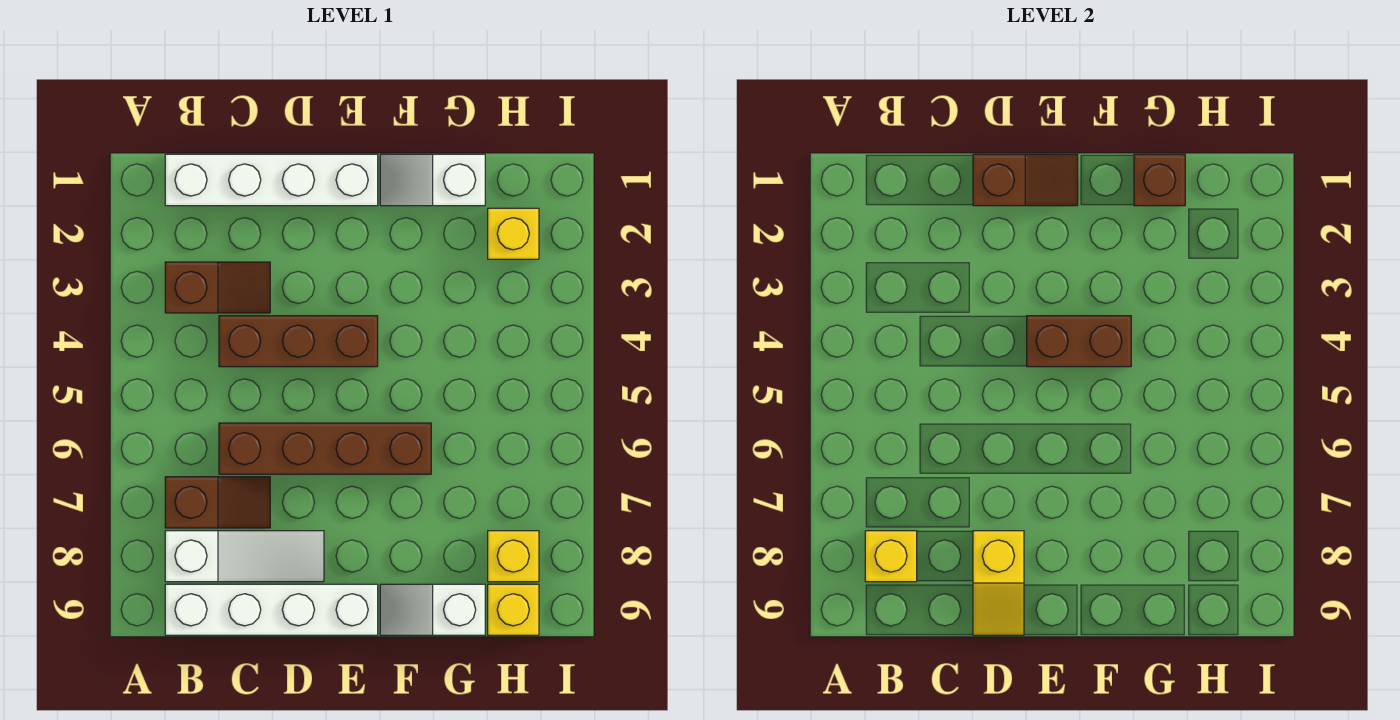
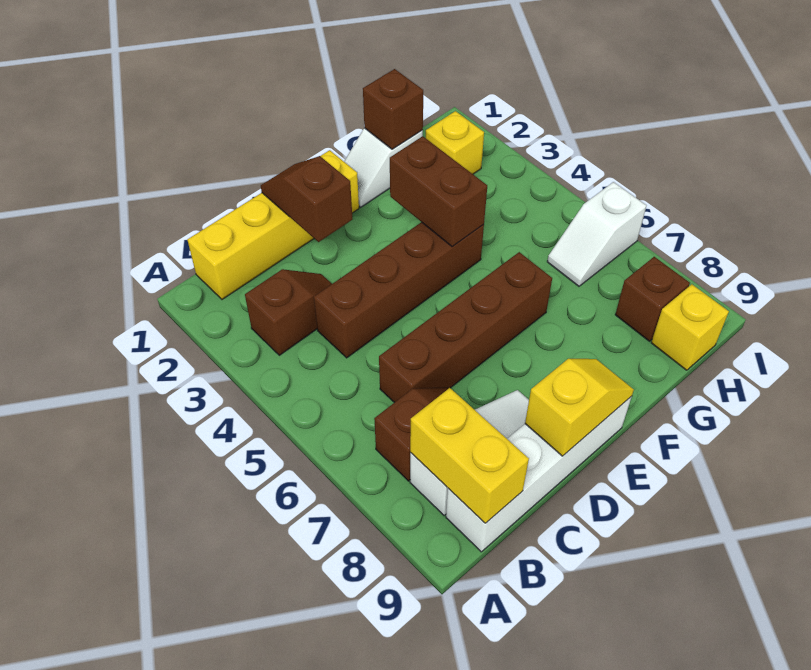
white brick B1:E1 level 1 -> yellow brick B1:E1 level 1
yellow brick B8 level 2 -> yellow brick B8:B9 level 2
brown brick C4:E4 level 1 -> brown brick C4:F4 level 1
brown slope D1:E1 level 2 top D -> brown slope D1:D2 level 2 top 2
yellow slope D8:D9 level 2 top 8 -> yellow slope D9:E9 level 2 top D
brown brick E4:F4 level 2 -> brown brick F3:F4 level 2
white slope F9:G9 level 1 top G -> white slope H6:I6 level 1 top I
yellow brick H8 level 1 -> brown brick H8 level 1

